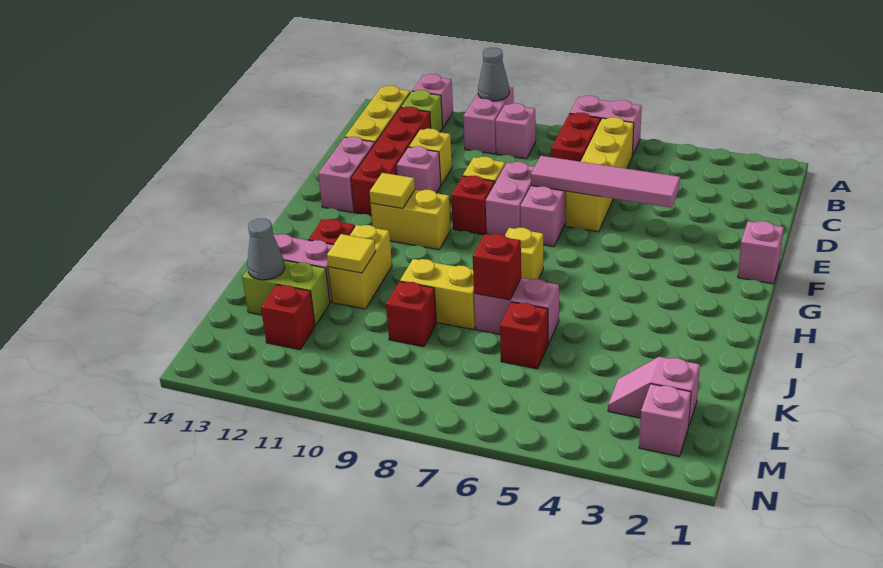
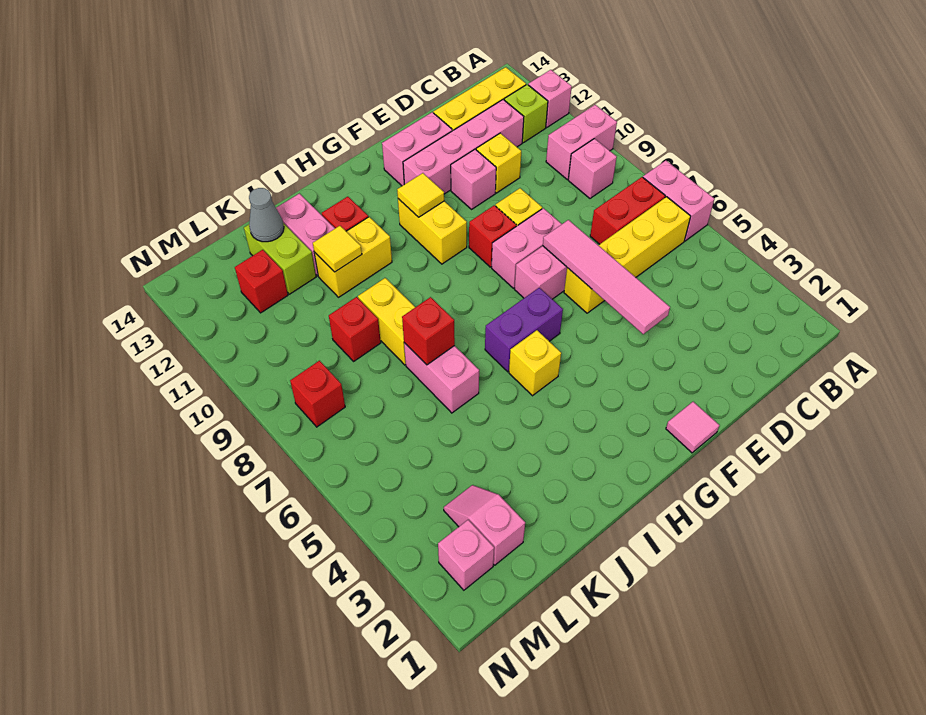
grey cone A10 level 2 -> none
red brick C12:F12 level 1 -> pink brick C12:F12 level 1
pink brick F1 level 1 -> pink tile F1 level 1
none -> purple brick G6:H6 level 1
yellow brick H7 level 1 -> yellow brick H5 level 1
red brick K6 level 1 -> red brick M8 level 1

